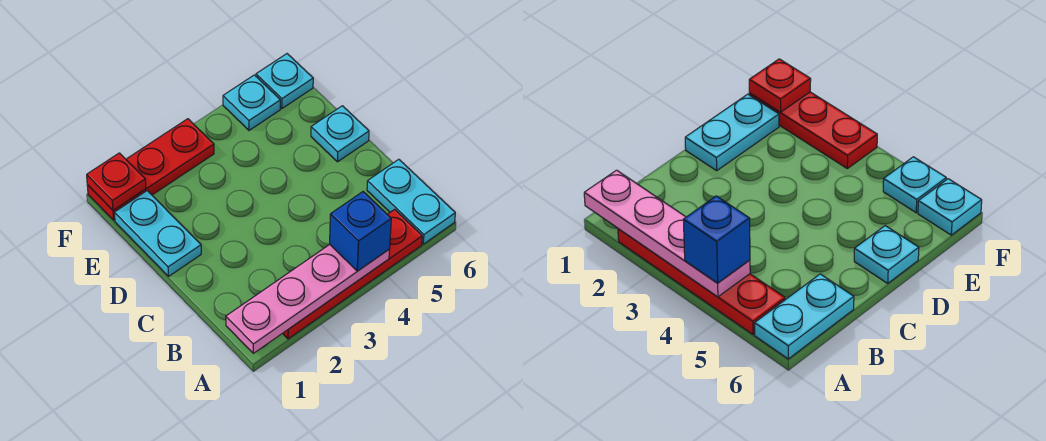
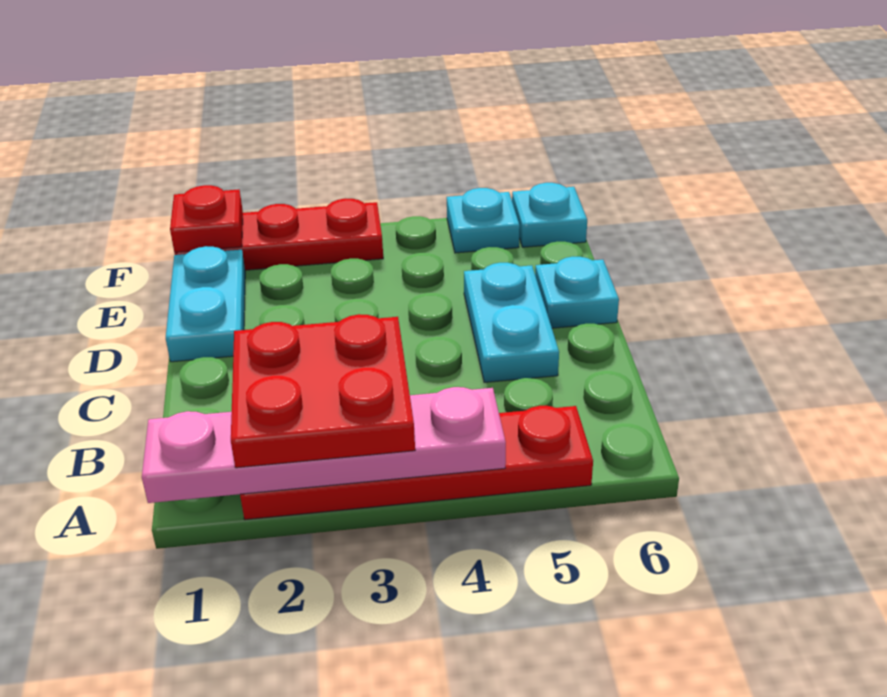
none -> red plate A2:B3 level 3
blue brick A4 level 3 -> none
cyan plate A6:B6 level 1 -> cyan plate C5:D5 level 1

